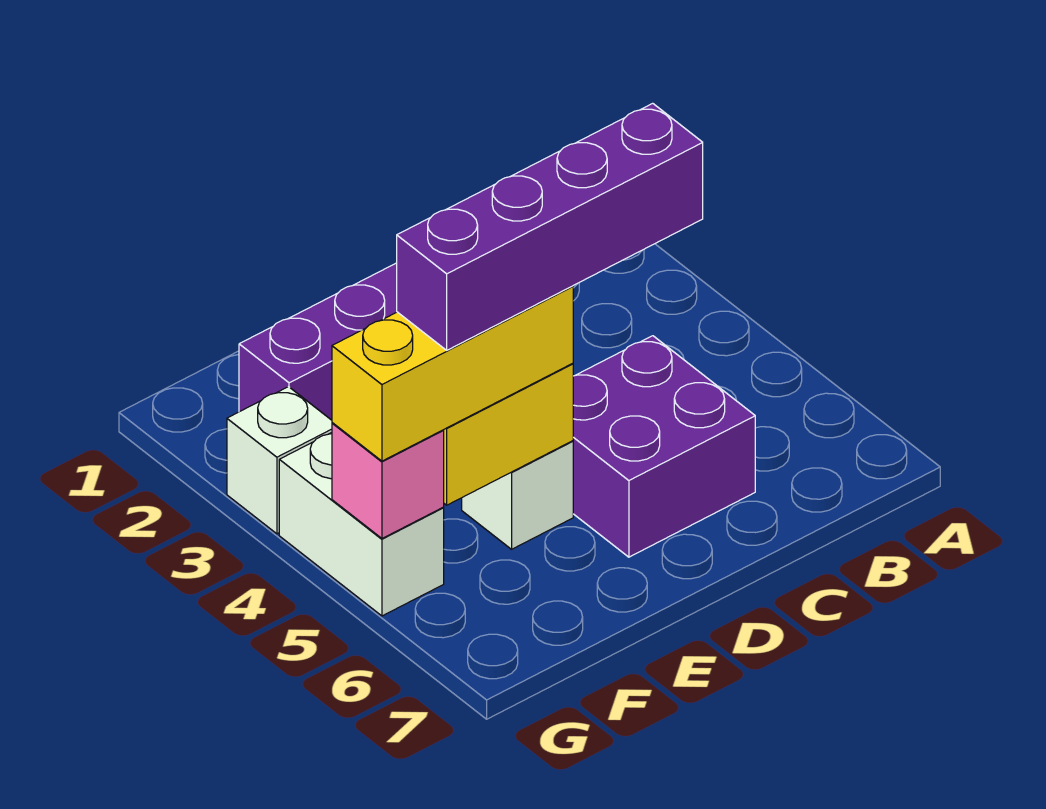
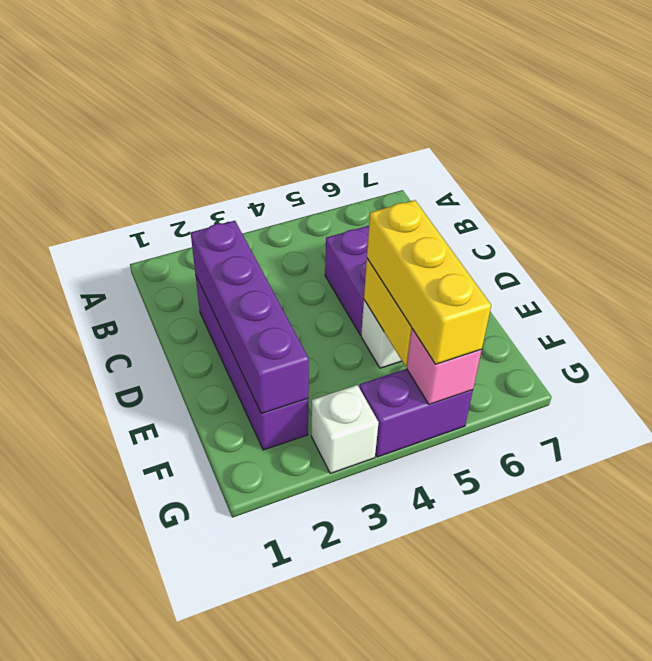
purple brick C5:F5 level 4 -> purple brick C2:F2 level 2
white brick G4:G5 level 1 -> purple brick G4:G5 level 1

